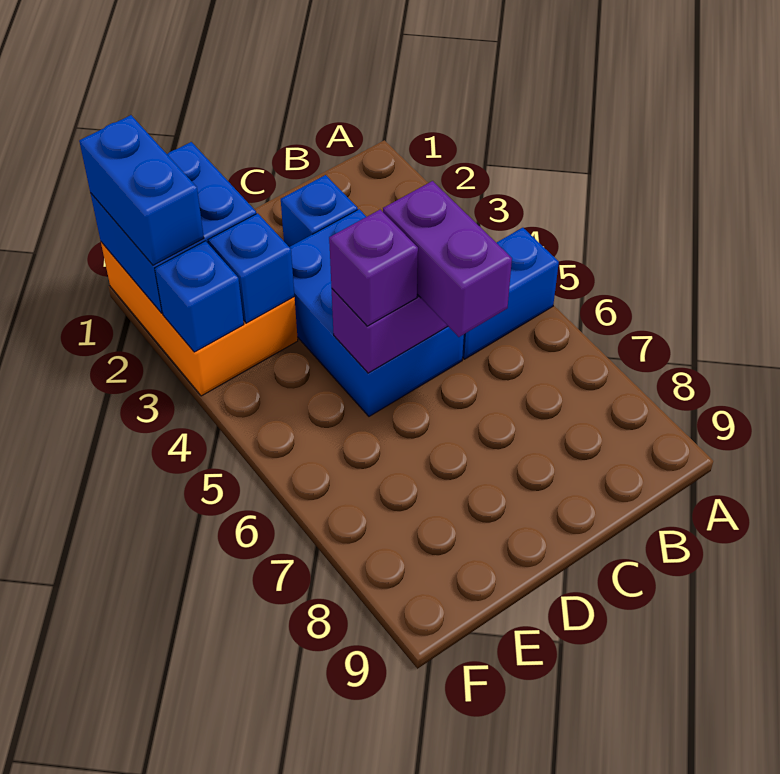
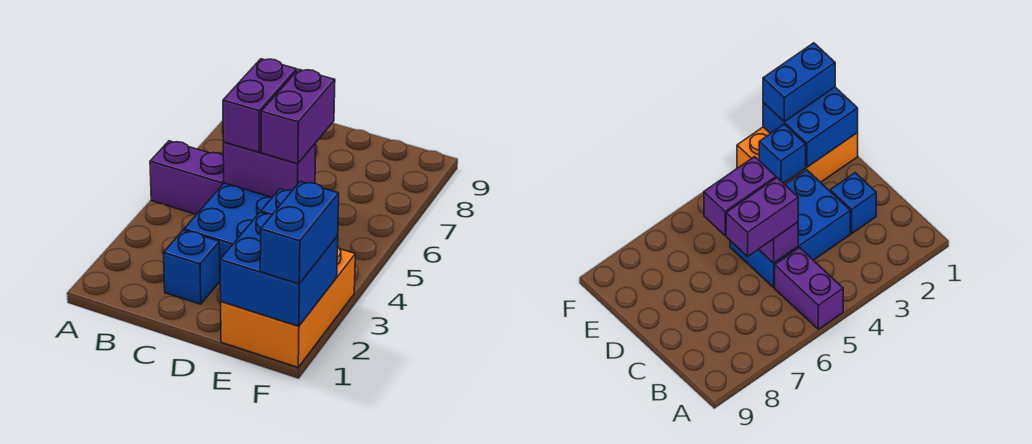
blue brick A5:B5 level 1 -> purple brick A5:B5 level 1
purple brick D5 level 3 -> purple brick D5:D6 level 3
blue brick F3 level 2 -> none

